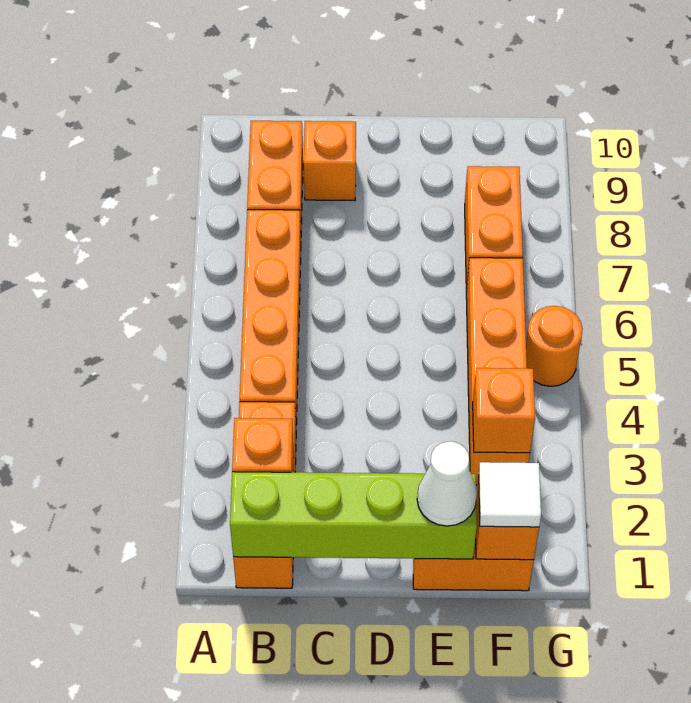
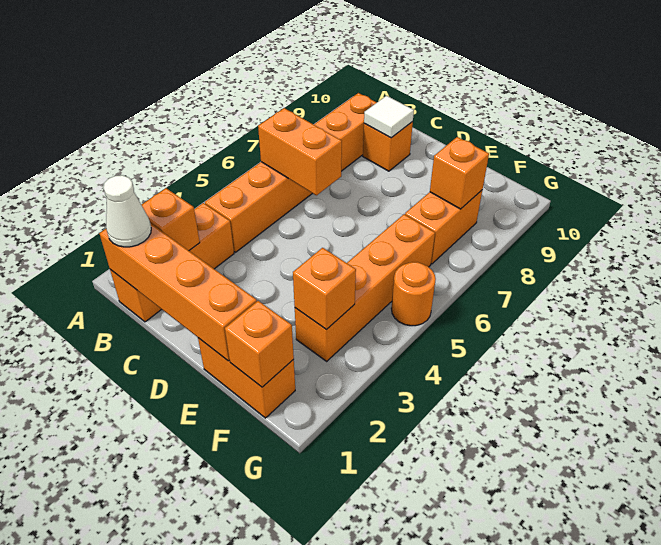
lime brick B1:E1 level 2 -> orange brick B1:E1 level 2
none -> orange brick B6:C6 level 2
white cone E1 level 3 -> white cone B1 level 3
white tile F1 level 3 -> white tile C9 level 2
none -> orange brick F8 level 2

